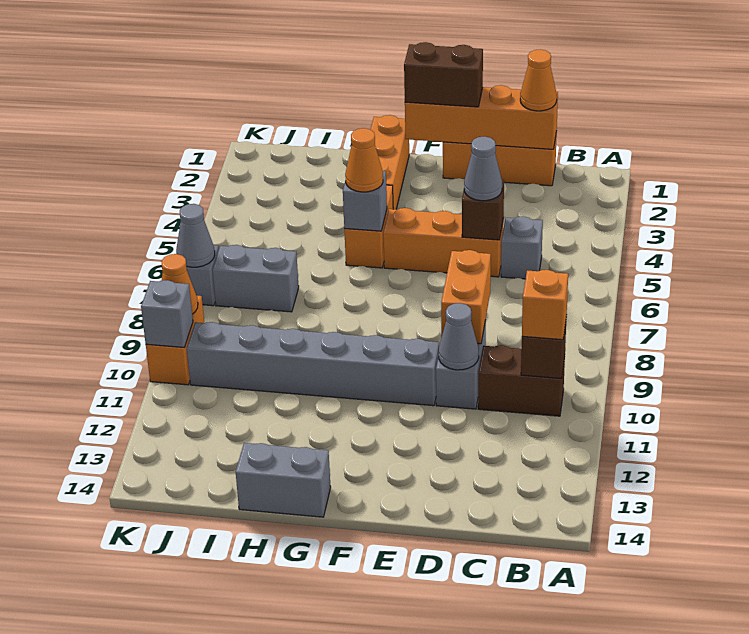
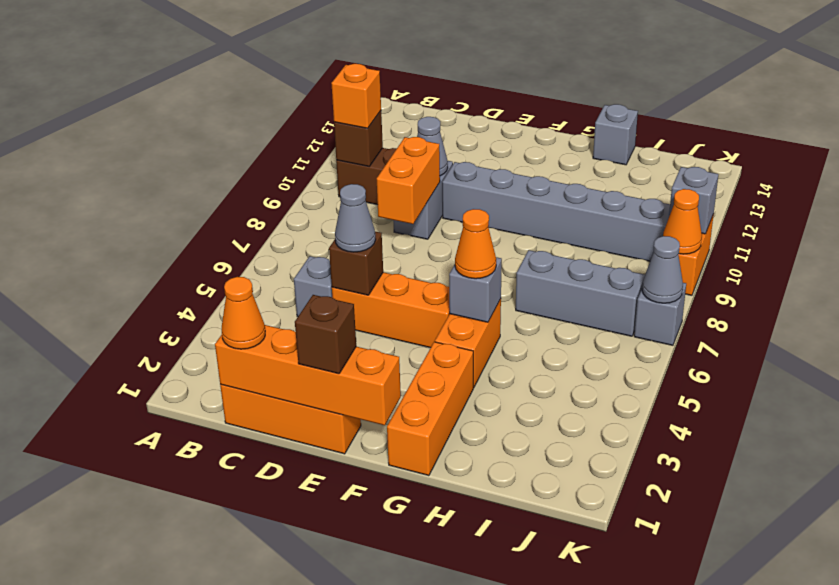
brown brick E1:F1 level 3 -> brown brick E1 level 3
grey brick G14:H14 level 1 -> grey brick H14 level 1
grey brick I7:J7 level 1 -> grey brick H7:J7 level 1

